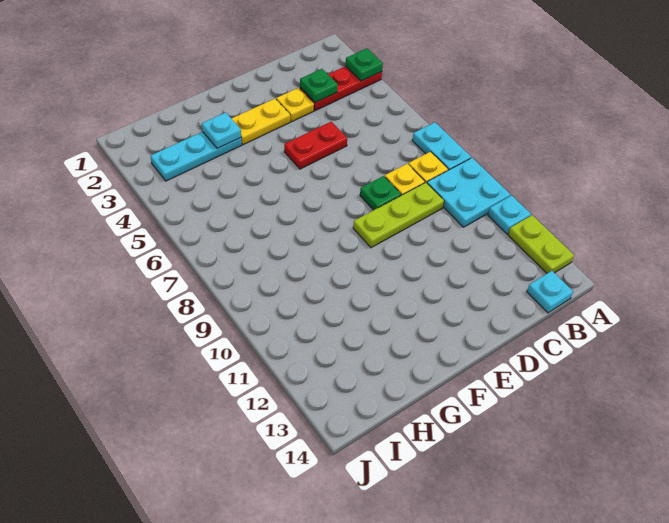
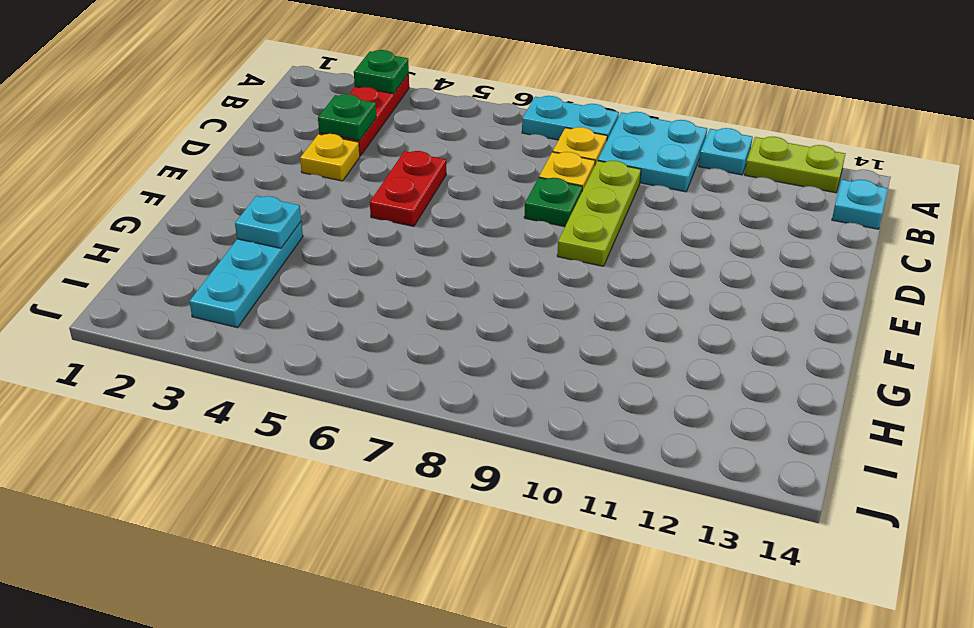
yellow plate E3:F3 level 1 -> none

